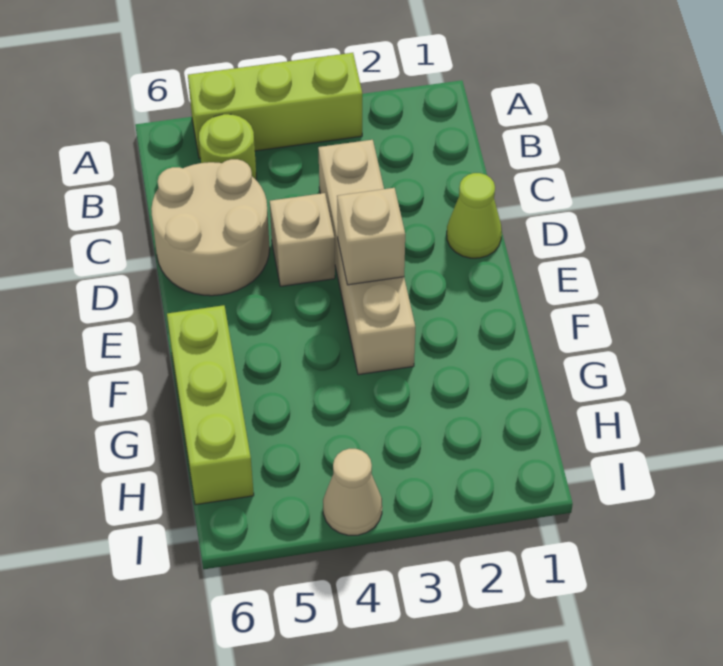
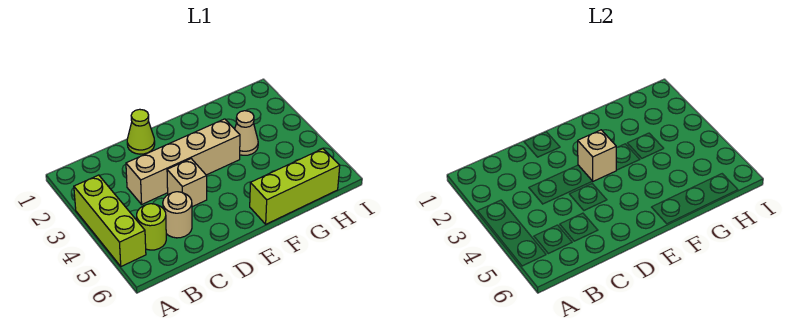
tan round brick C5:D6 level 1 -> tan round brick C5 level 1
tan cone I4 level 1 -> tan cone G3 level 1

